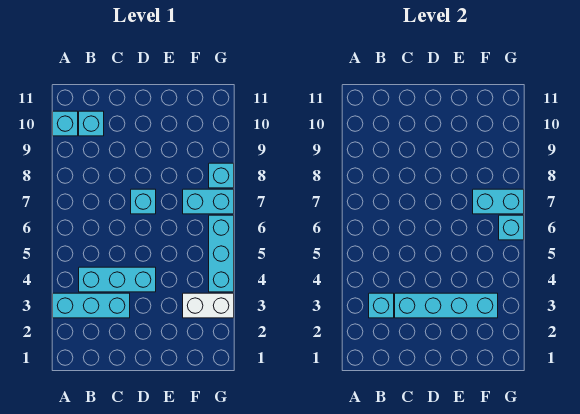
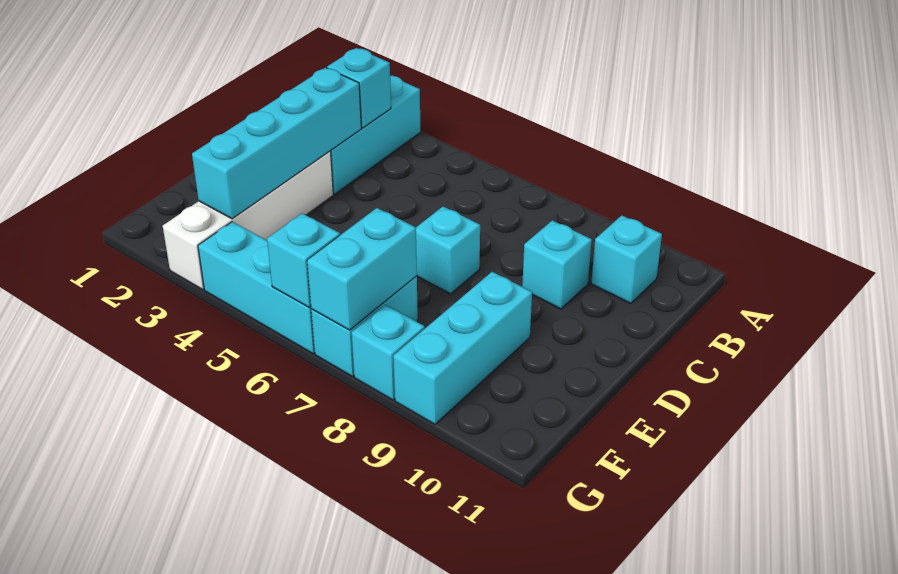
cyan brick A10 level 1 -> cyan brick C9 level 1
cyan brick B4:D4 level 1 -> cyan brick E9:G9 level 1
white brick F3:G3 level 1 -> white brick D3:G3 level 1

